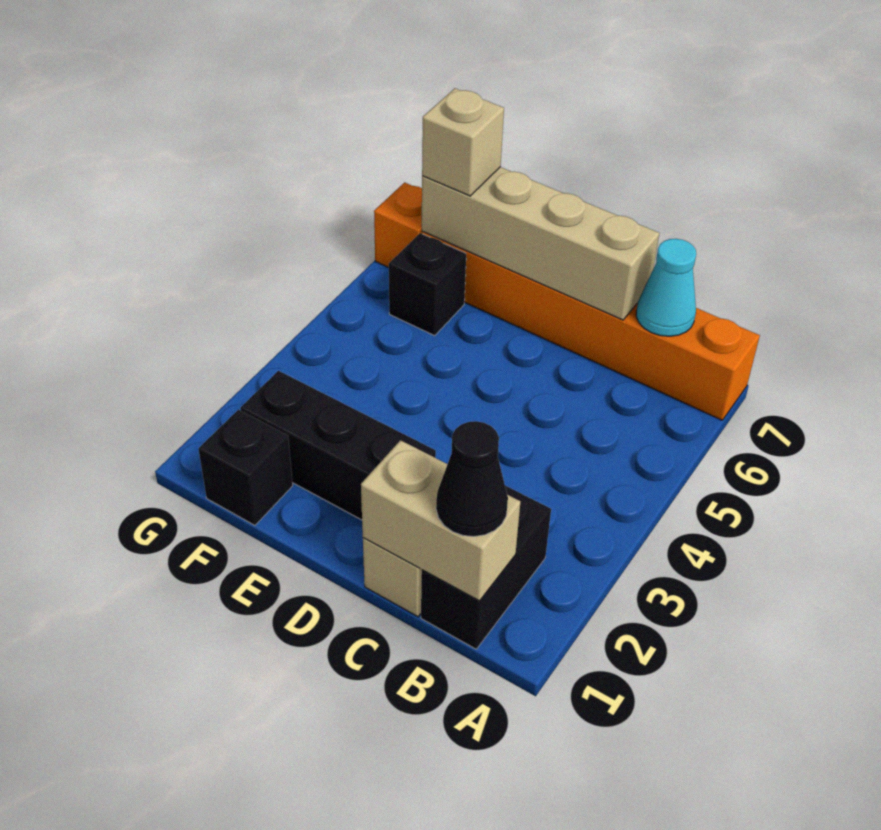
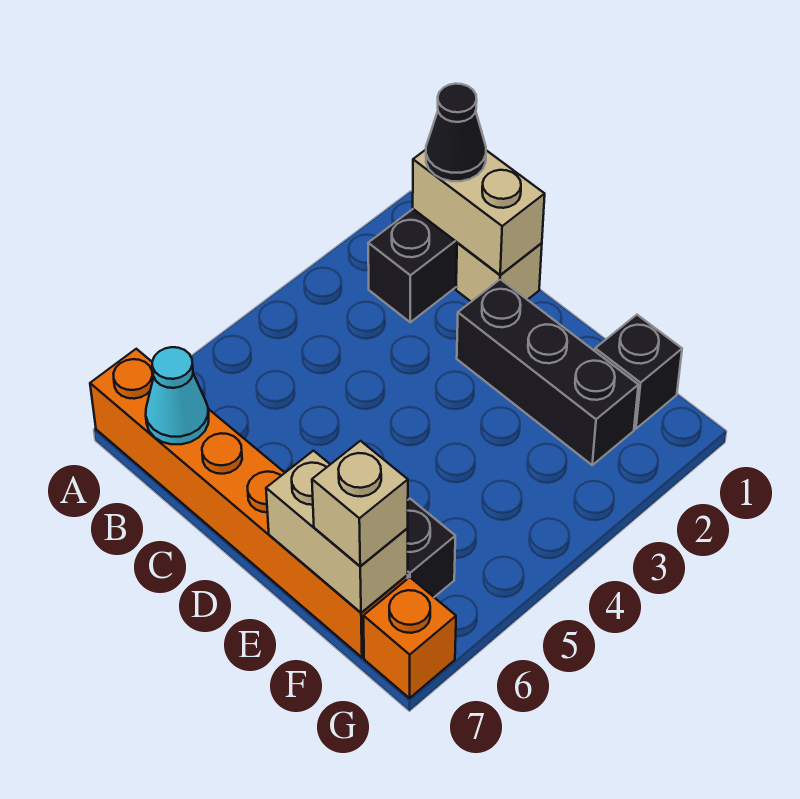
tan brick C7:F7 level 2 -> tan brick E7:F7 level 2

